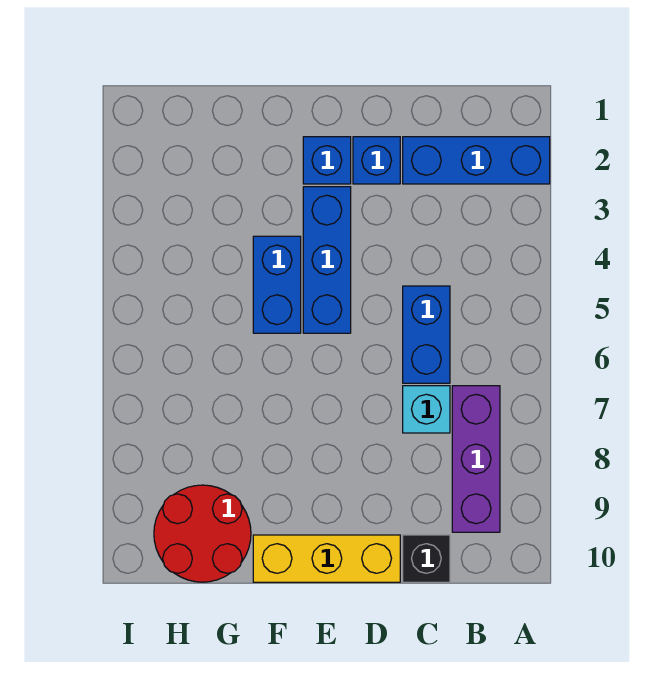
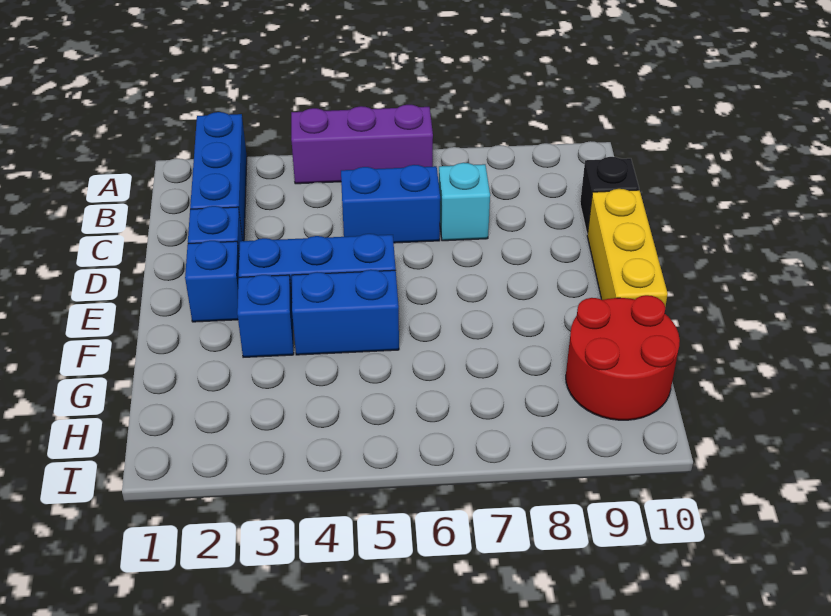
purple brick B7:B9 level 1 -> purple brick A4:A6 level 1
none -> blue brick F3 level 1

